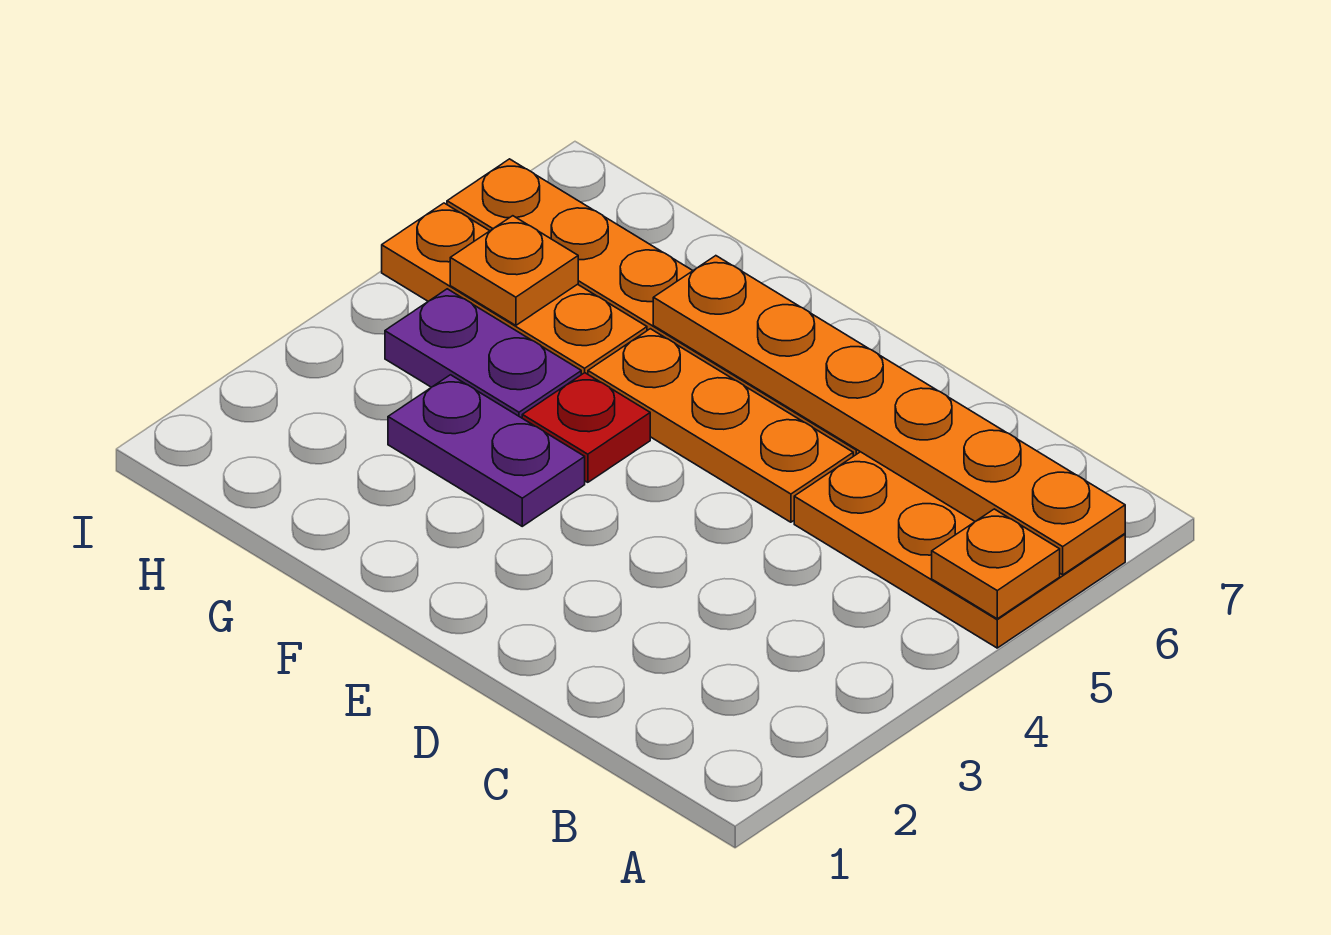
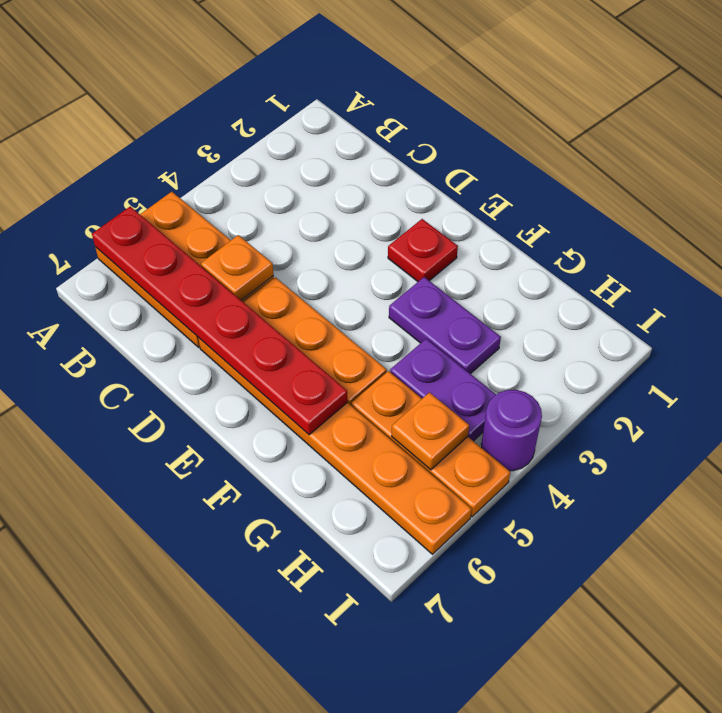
orange plate A5 level 2 -> orange plate C5 level 2
orange plate A6:F6 level 2 -> red plate A6:F6 level 2
red plate F4 level 1 -> red plate E2 level 1
none -> purple round brick I4 level 1

